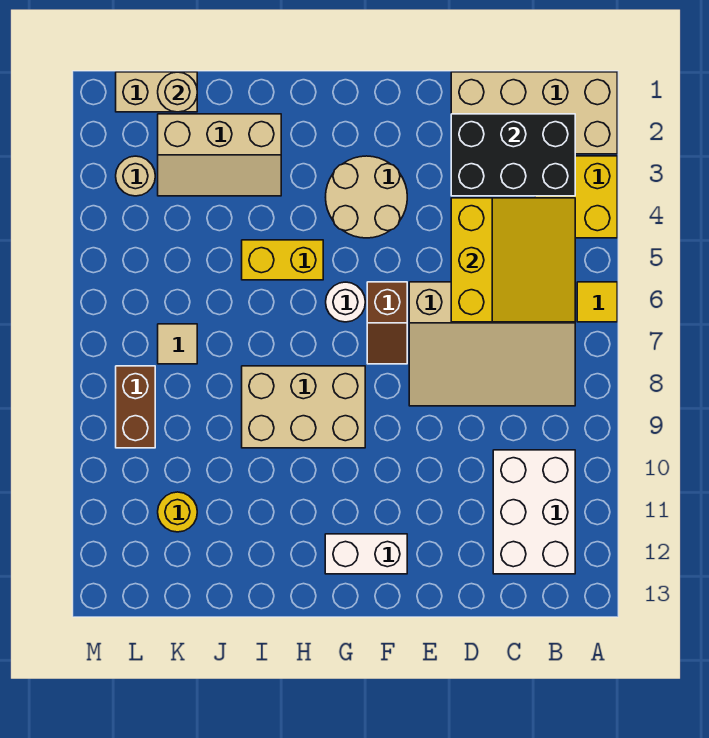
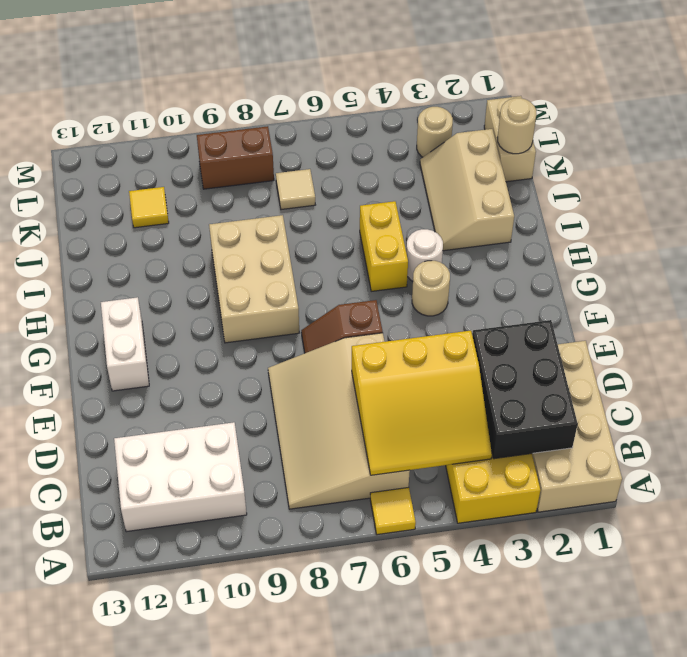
tan round brick F3:G4 level 1 -> tan round brick G4 level 1
white round brick G6 level 1 -> white round brick H4 level 1
yellow round brick K11 level 1 -> yellow tile K11 level 1

